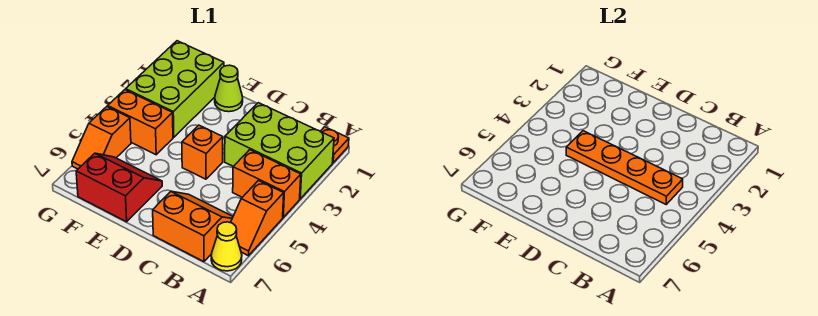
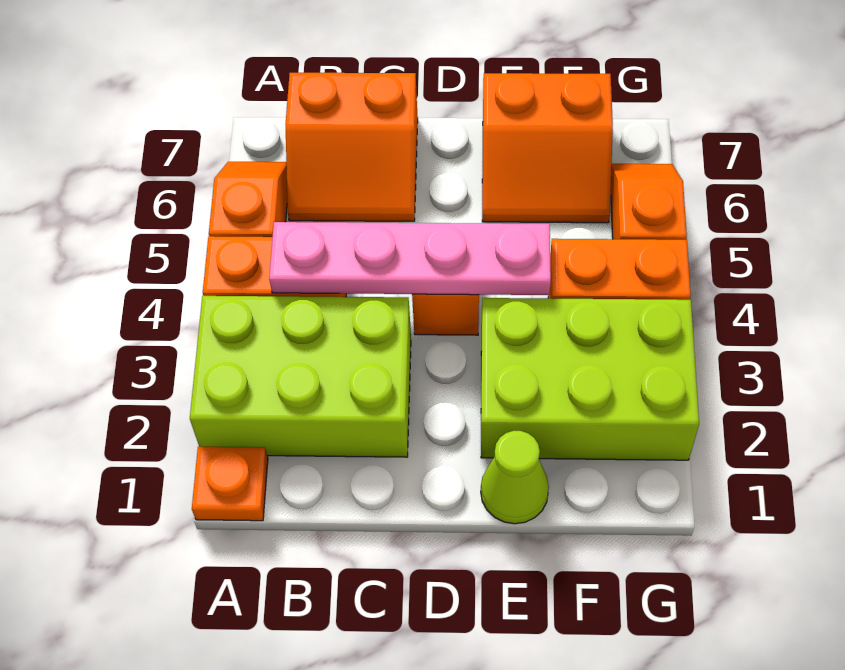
yellow cone A7 level 1 -> none
orange plate B4:E4 level 2 -> pink plate B4:E4 level 2
red slope E6:F7 level 1 top 7 -> orange slope E6:F7 level 1 top 7
lime brick F1:G3 level 1 -> lime brick E2:G3 level 1

